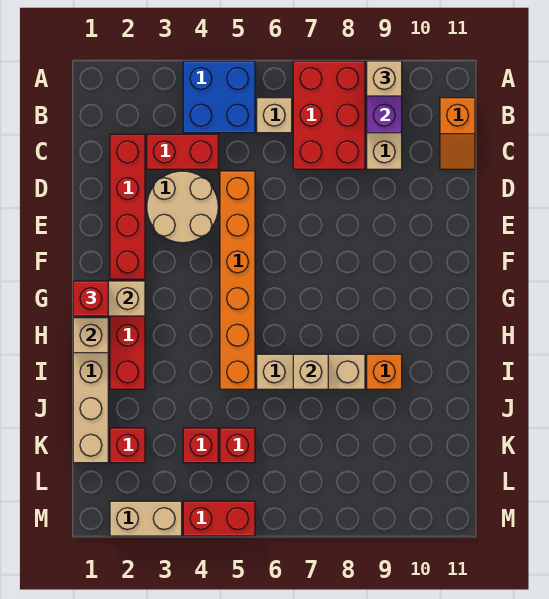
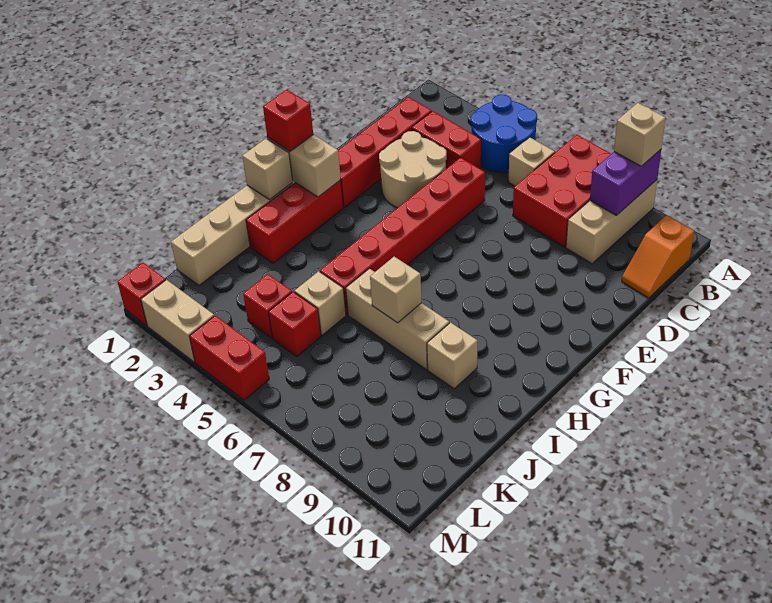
blue brick A4:B5 level 1 -> blue round brick A4:B5 level 1
orange brick D5:I5 level 1 -> red brick D5:I5 level 1
orange brick I9 level 1 -> tan brick I9 level 1
none -> tan brick J5 level 1
red brick K2 level 1 -> red brick M1 level 1

